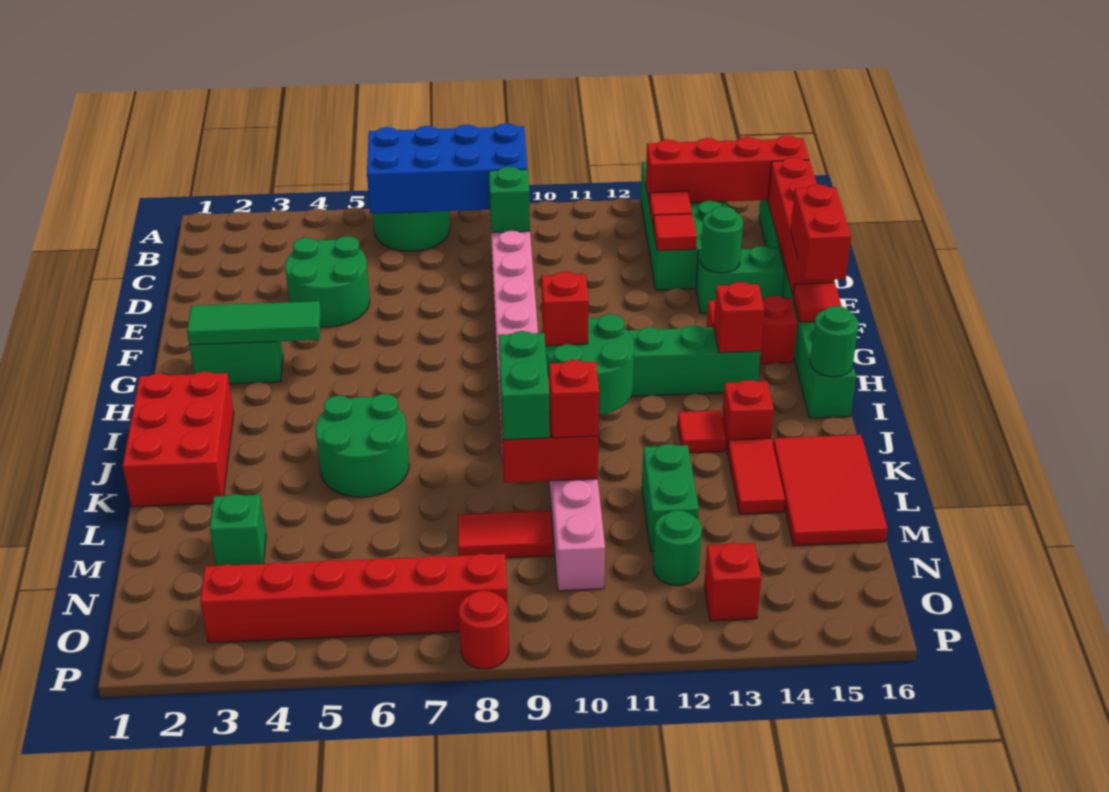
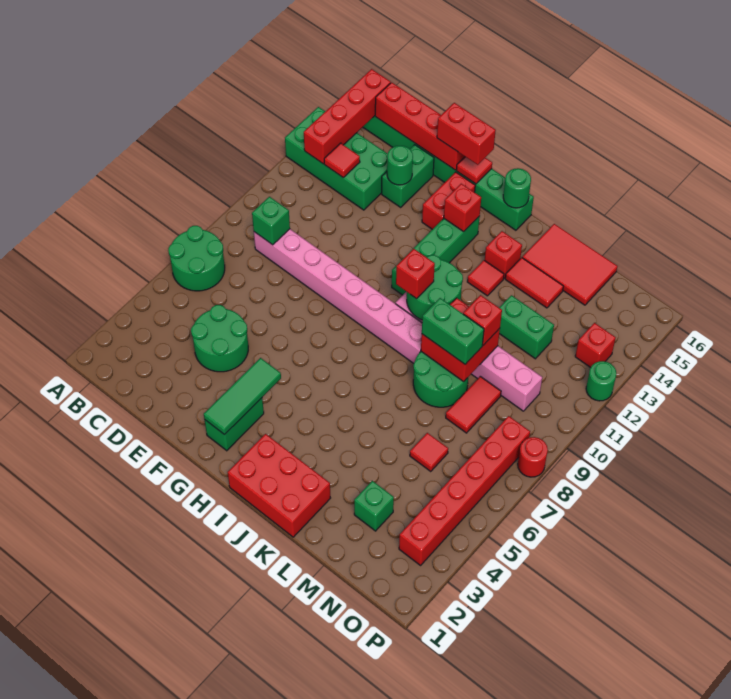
blue brick A6:B9 level 2 -> none
red tile D13 level 2 -> red tile M6 level 1
green round brick J5:K6 level 1 -> green round brick K8:L9 level 1
green round brick N12 level 1 -> green round brick P12 level 1

